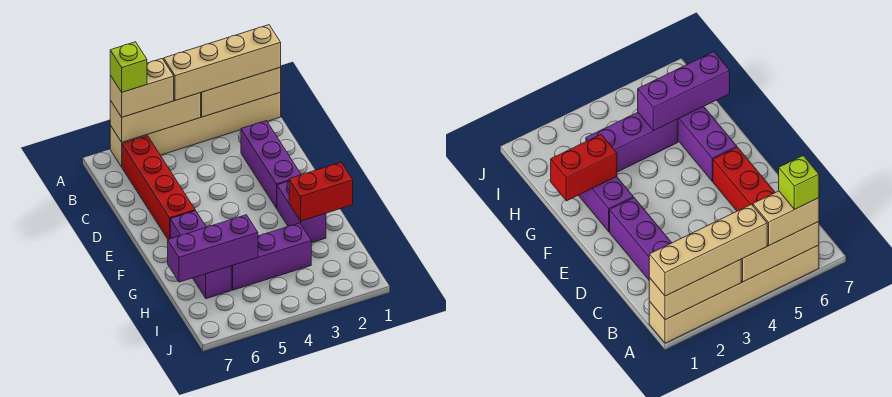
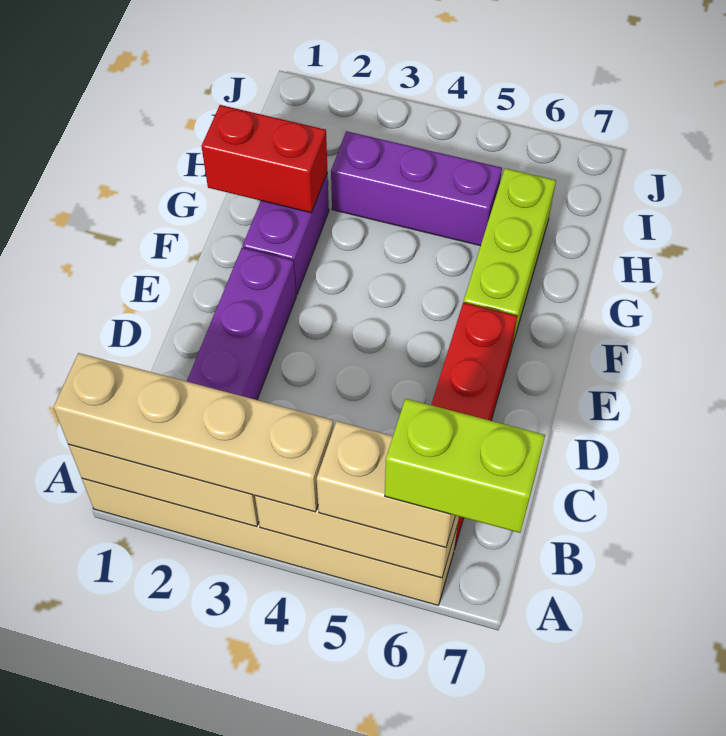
lime brick A6 level 4 -> lime brick A6:A7 level 4
purple brick F6:H6 level 1 -> lime brick F6:H6 level 1
purple brick H5:H7 level 2 -> none

